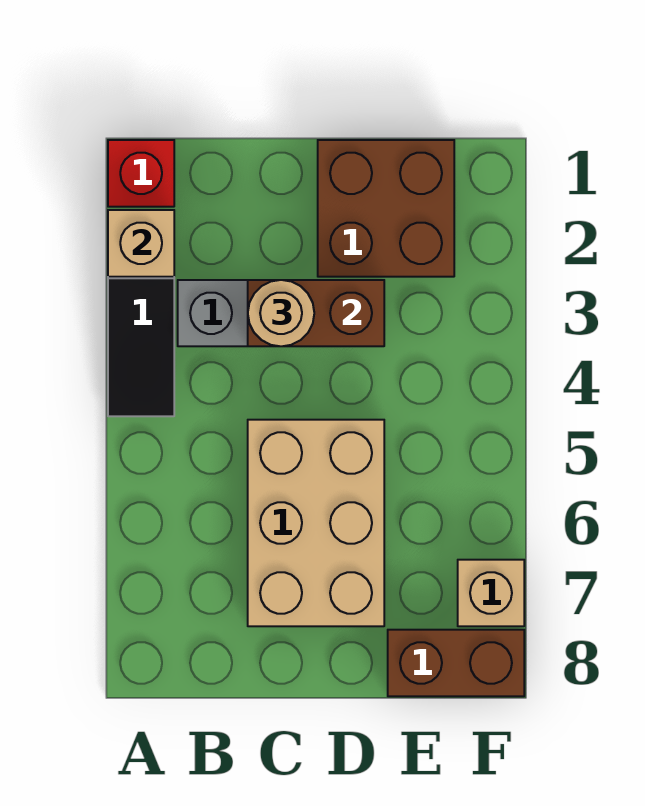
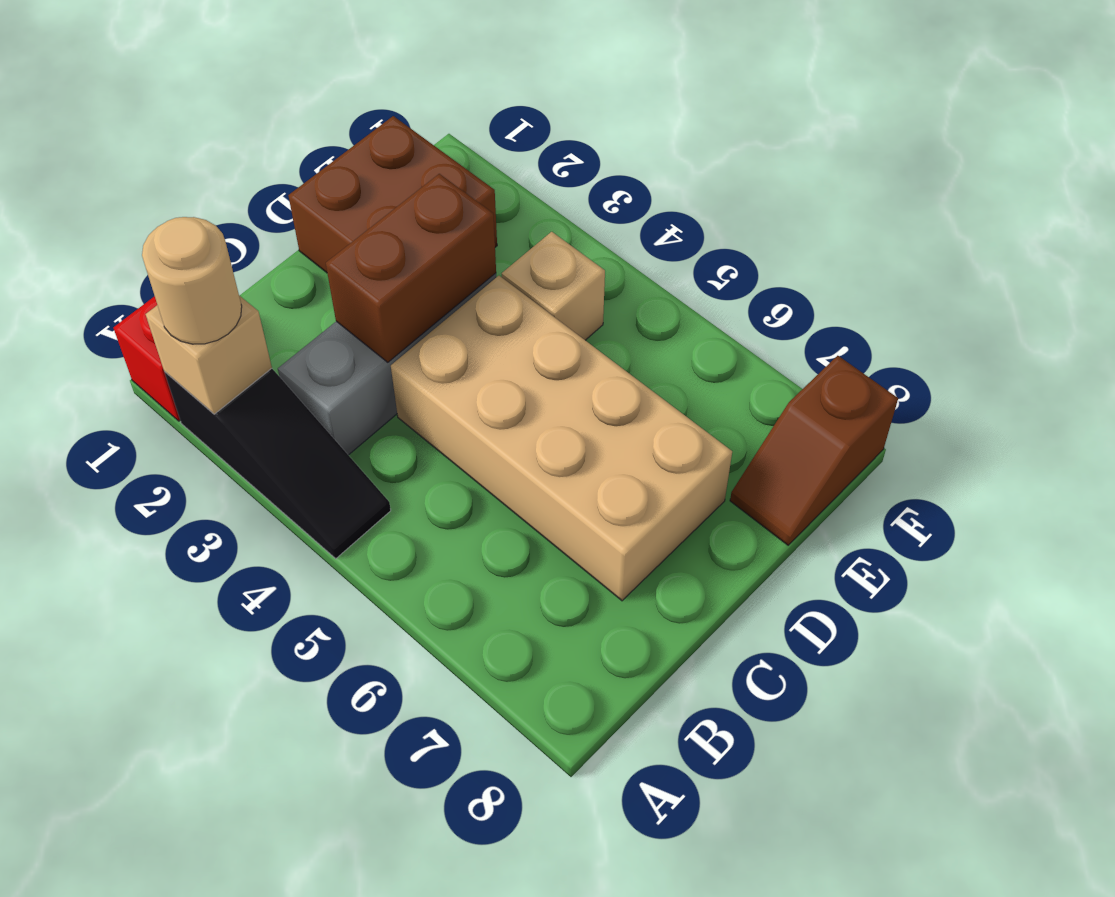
tan round brick C3 level 3 -> tan round brick A2 level 3
tan brick C5:D7 level 1 -> tan brick C4:D7 level 1
brown brick E8:F8 level 1 -> brown slope E8:F8 level 1 top F
tan brick F7 level 1 -> tan brick E4 level 1

